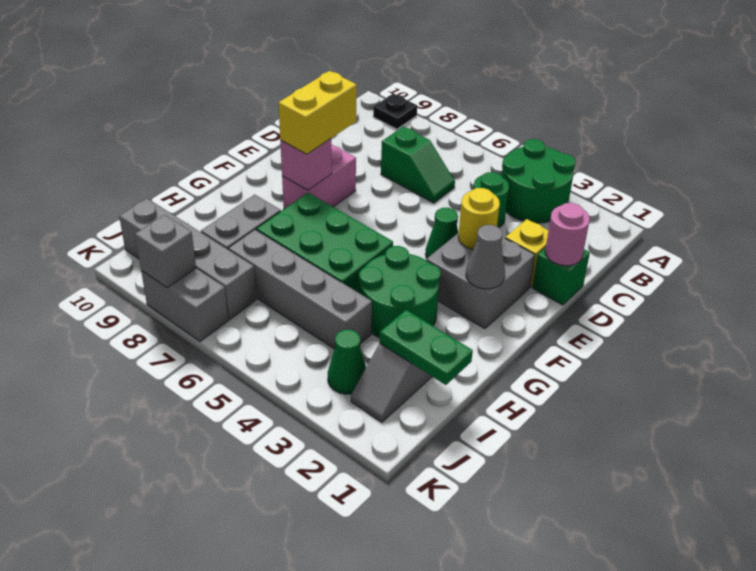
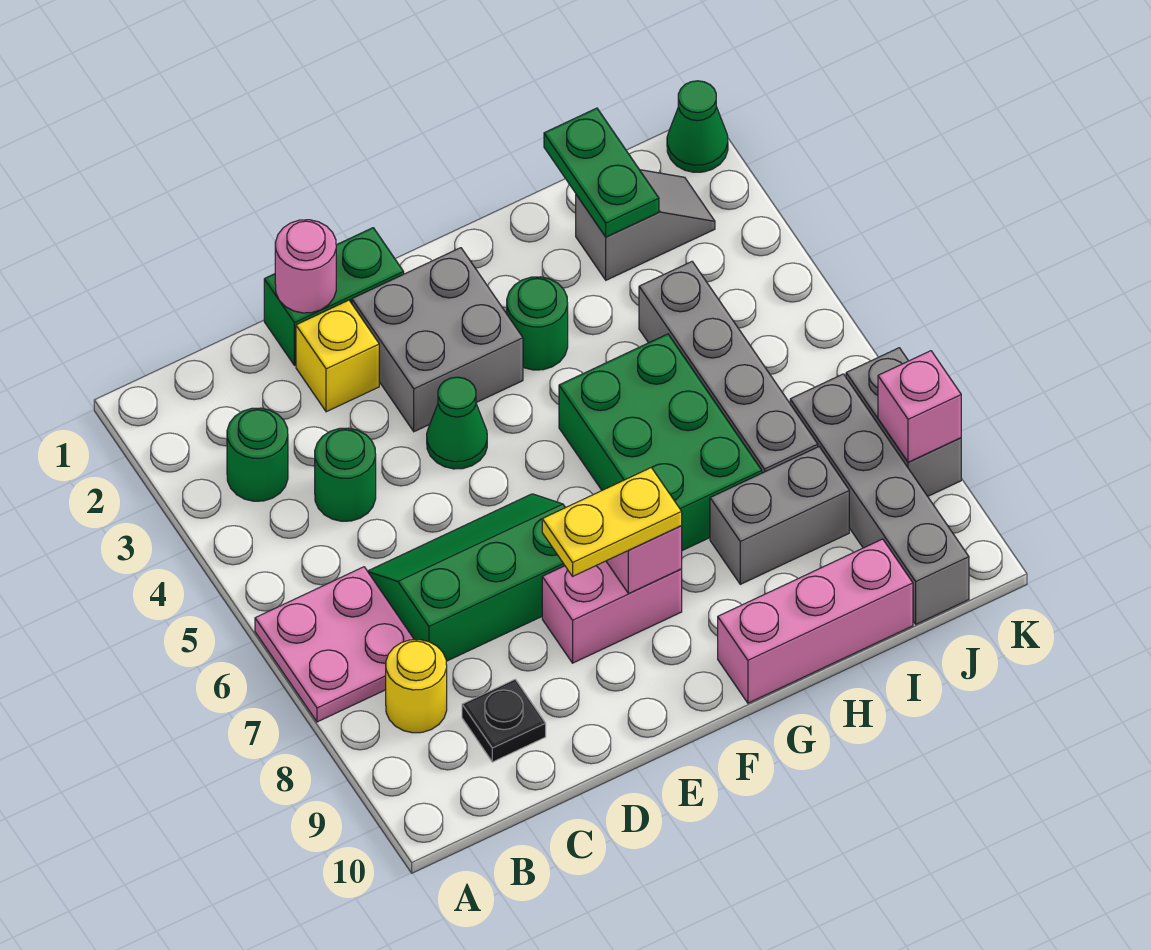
green round brick A3:B4 level 1 -> green round brick B3 level 1
none -> pink plate A6:B7 level 1
black plate A9 level 1 -> black plate C9 level 1
green slope C6:C7 level 1 top 7 -> green slope C6:E7 level 1 top 7
green brick D1 level 1 -> green brick D1:E1 level 1
yellow round brick E3 level 2 -> yellow round brick B8 level 1
yellow brick E8:F8 level 3 -> yellow plate E8:F8 level 3
grey cone F2 level 2 -> none
green round brick G3:H4 level 1 -> green round brick G3 level 1
none -> pink brick G10:I10 level 1
green cone J3 level 1 -> green cone K1 level 1
grey brick K8 level 2 -> pink brick K8 level 2

